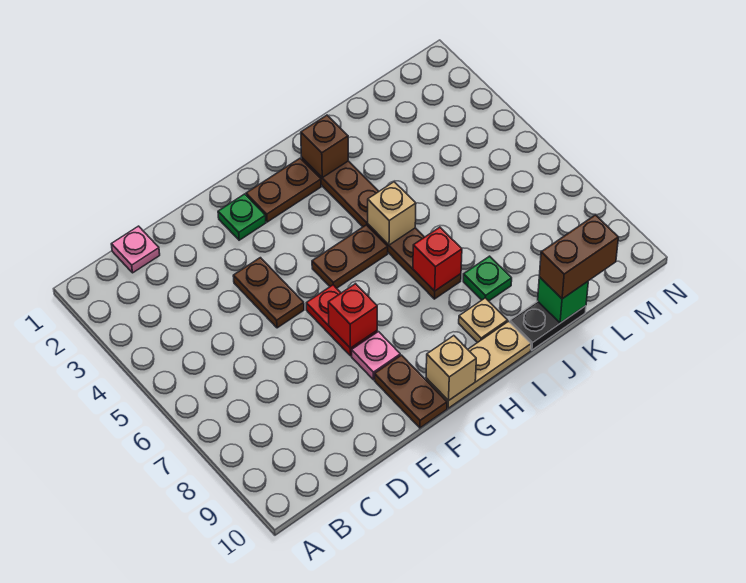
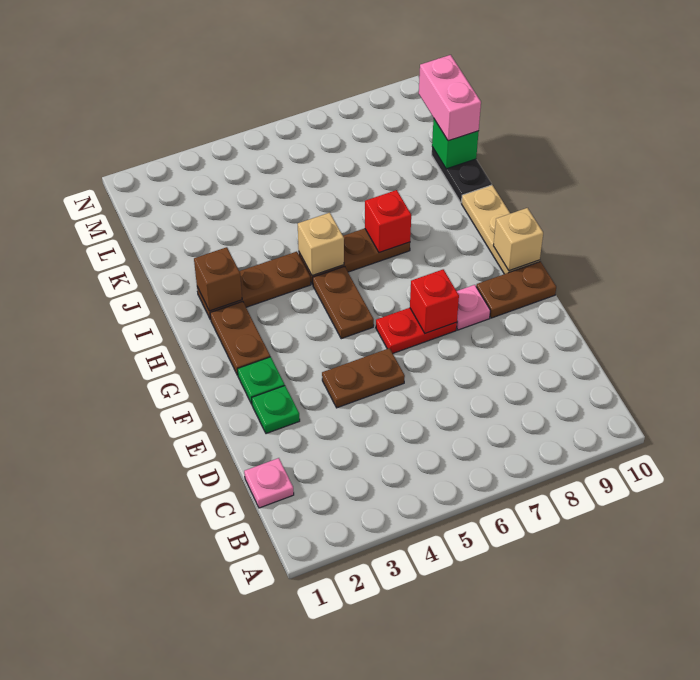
tan plate I9 level 1 -> none
green plate J8 level 1 -> green plate E2 level 1
brown brick K10:L10 level 3 -> pink brick K10:L10 level 3

